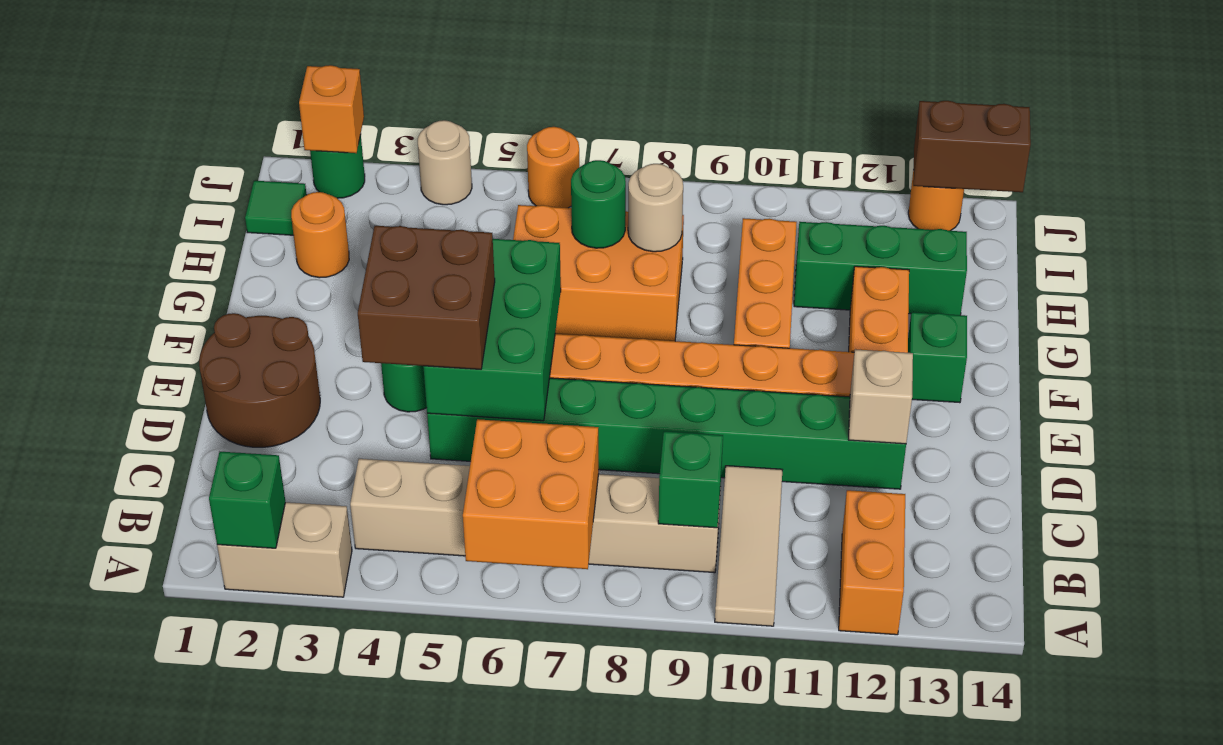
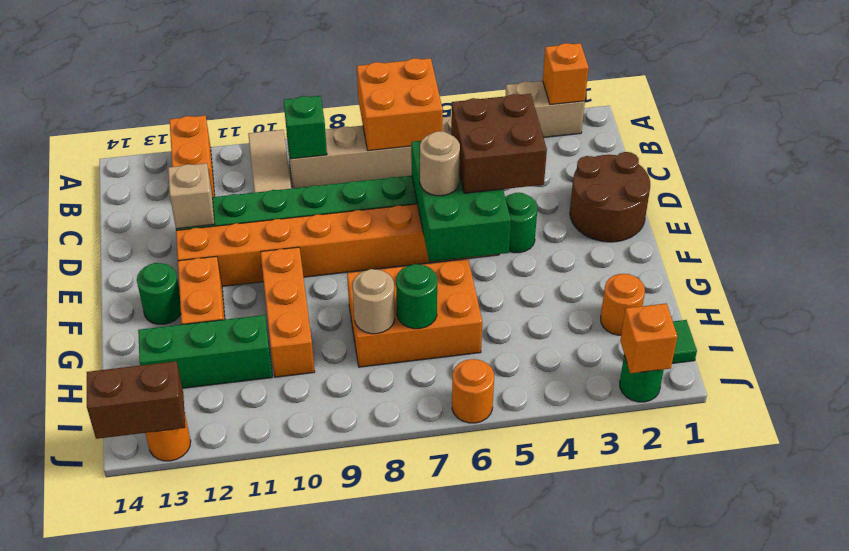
green brick A2 level 2 -> orange brick A2 level 2
green brick F13 level 1 -> green round brick F13 level 1
tan round brick J4 level 1 -> tan round brick E6 level 3

